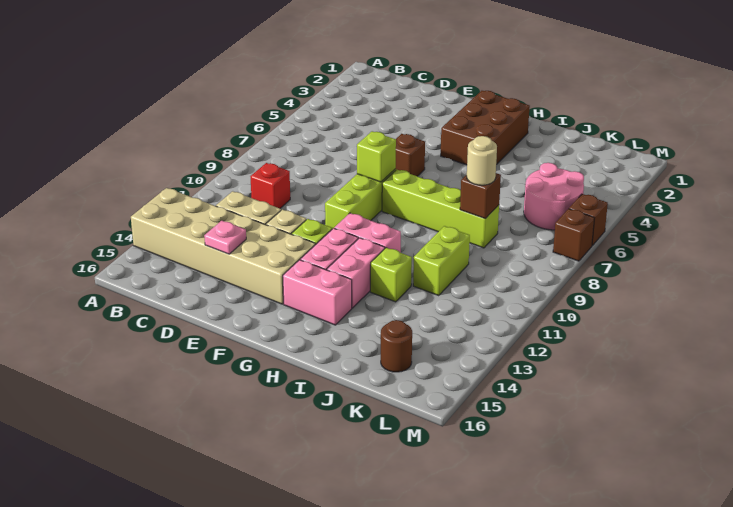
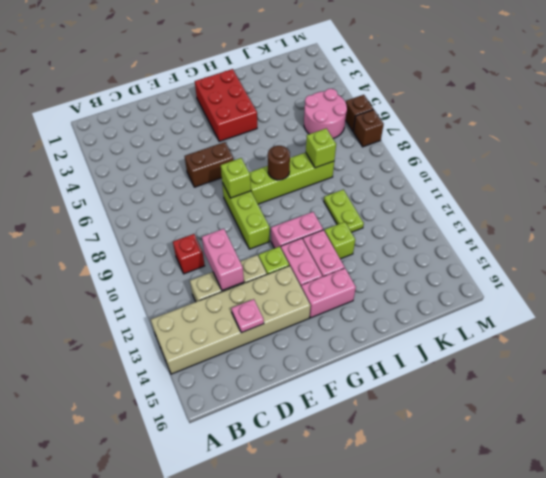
none -> pink brick D11:D12 level 2
brown brick F6 level 1 -> brown brick E6:F6 level 1
brown brick G2:H4 level 1 -> red brick G2:H4 level 1
brown brick J8 level 2 -> lime brick J8 level 2
tan round brick J8 level 3 -> none
lime brick J10:J11 level 1 -> lime plate J10:J11 level 1
brown round brick K15 level 1 -> brown round brick H8 level 2

